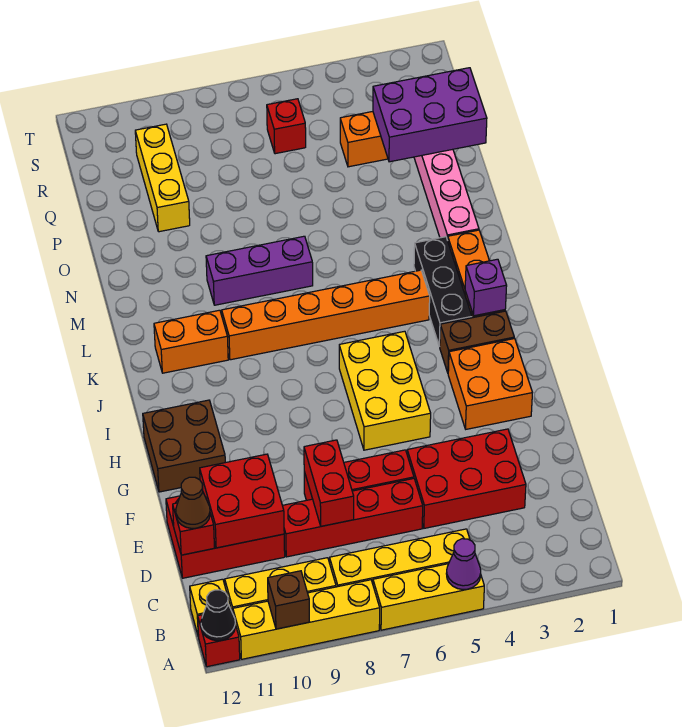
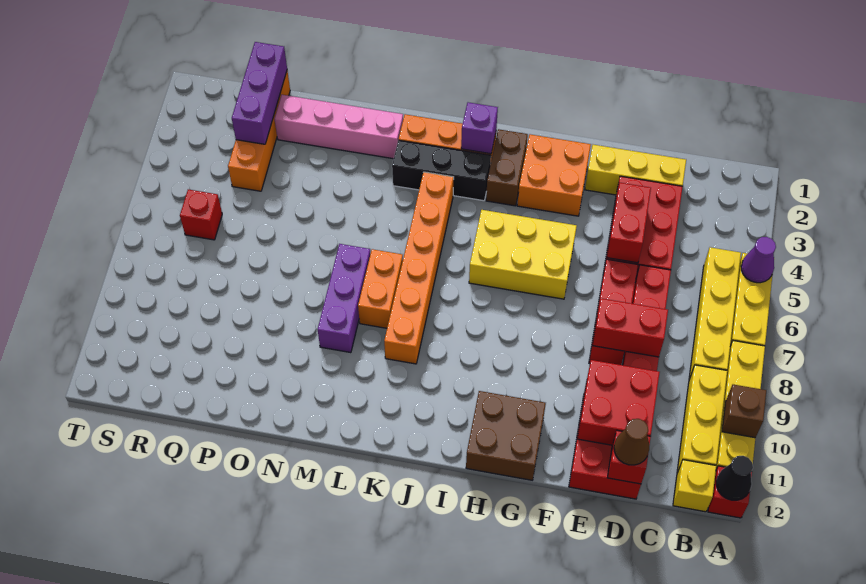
none -> red brick E4:E5 level 2
orange brick K10:K11 level 1 -> orange brick L7:L8 level 1
purple brick P1:Q3 level 2 -> purple brick Q1:Q3 level 2
yellow brick P10:R10 level 1 -> yellow brick D2:F2 level 1

